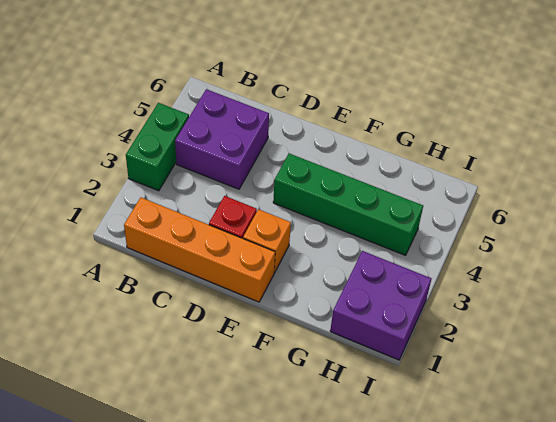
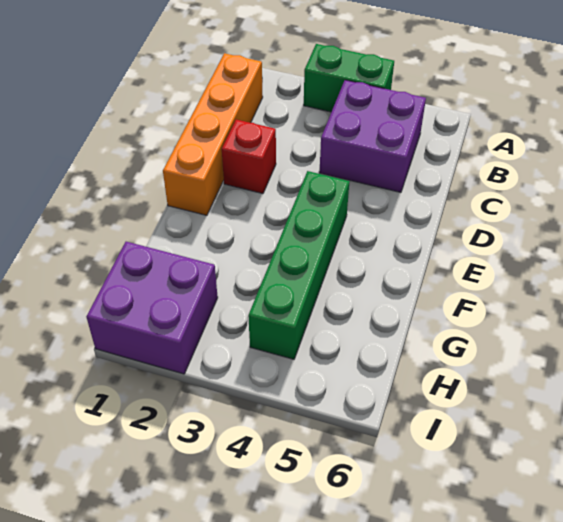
orange brick E2 level 1 -> none

